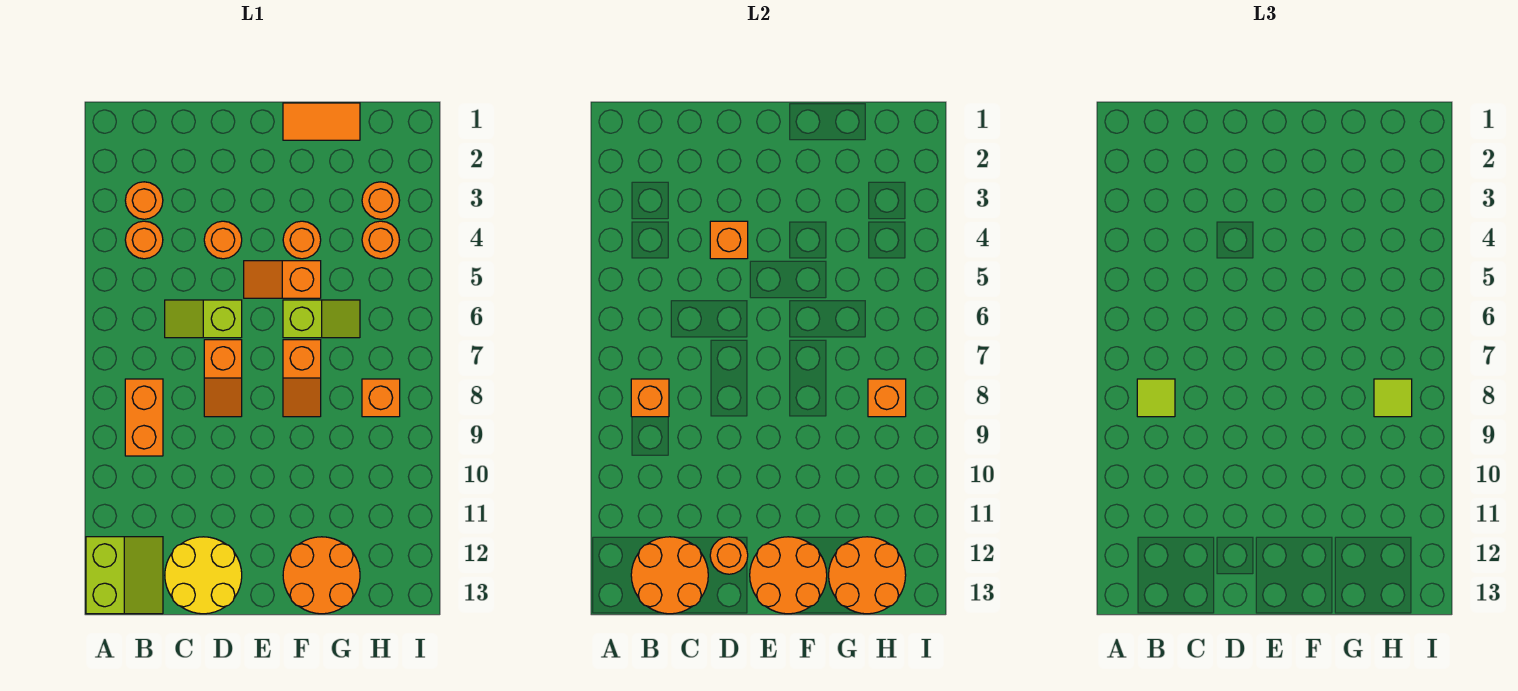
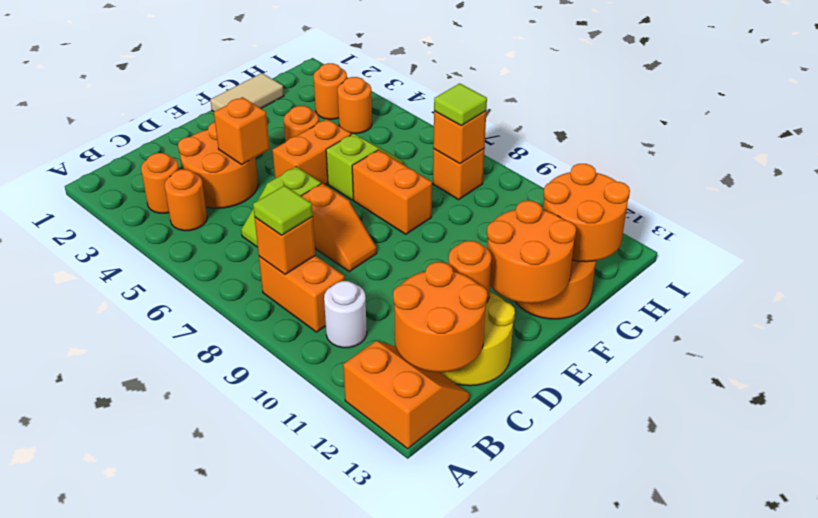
lime slope A12:B13 level 1 top A -> orange slope A12:B13 level 1 top A
none -> white round brick B10 level 1
orange round brick D4 level 1 -> orange round brick C3:D4 level 1
orange slope E5:F5 level 1 top F -> orange brick E5:F5 level 1
orange tile F1:G1 level 1 -> tan tile F1:G1 level 1
orange slope F7:F8 level 1 top 7 -> orange brick F7:F8 level 1

